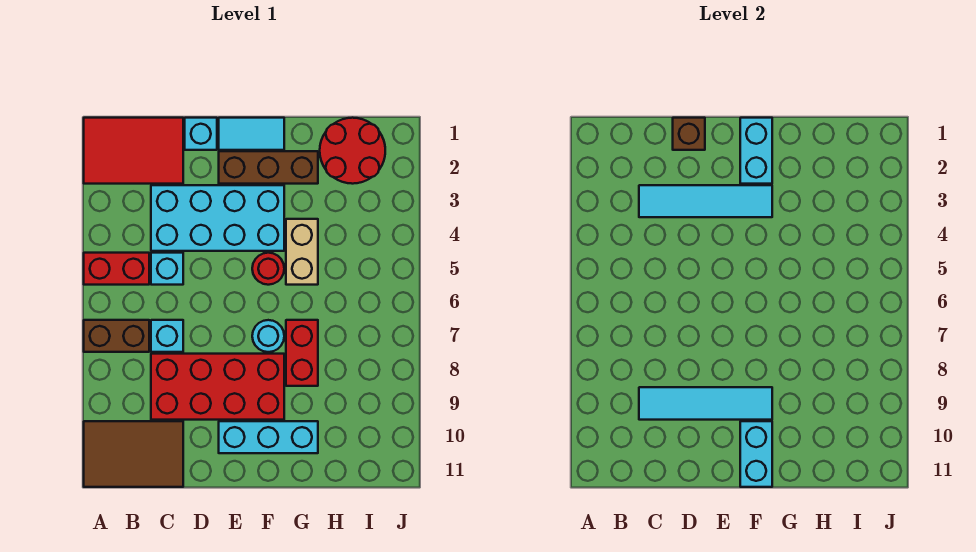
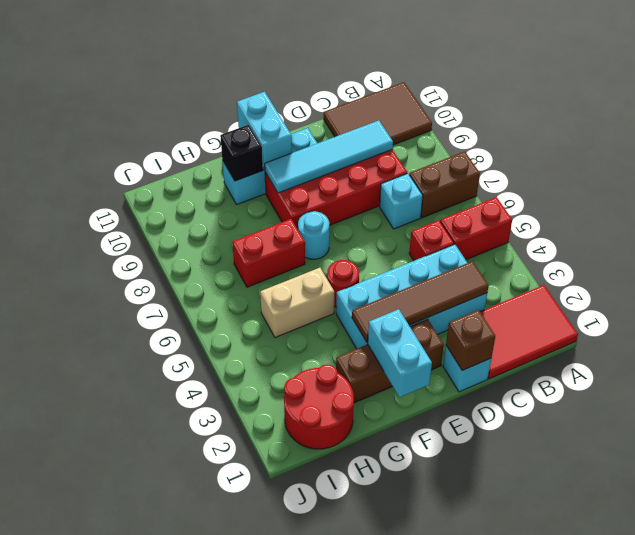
cyan tile C3:F3 level 2 -> brown tile C3:F3 level 2
cyan brick C5 level 1 -> red brick C5 level 1
cyan tile E1:F1 level 1 -> none
tan brick G4:G5 level 1 -> tan brick G5:H5 level 1
red brick G7:G8 level 1 -> red brick G7:H7 level 1
none -> black brick G10 level 2

